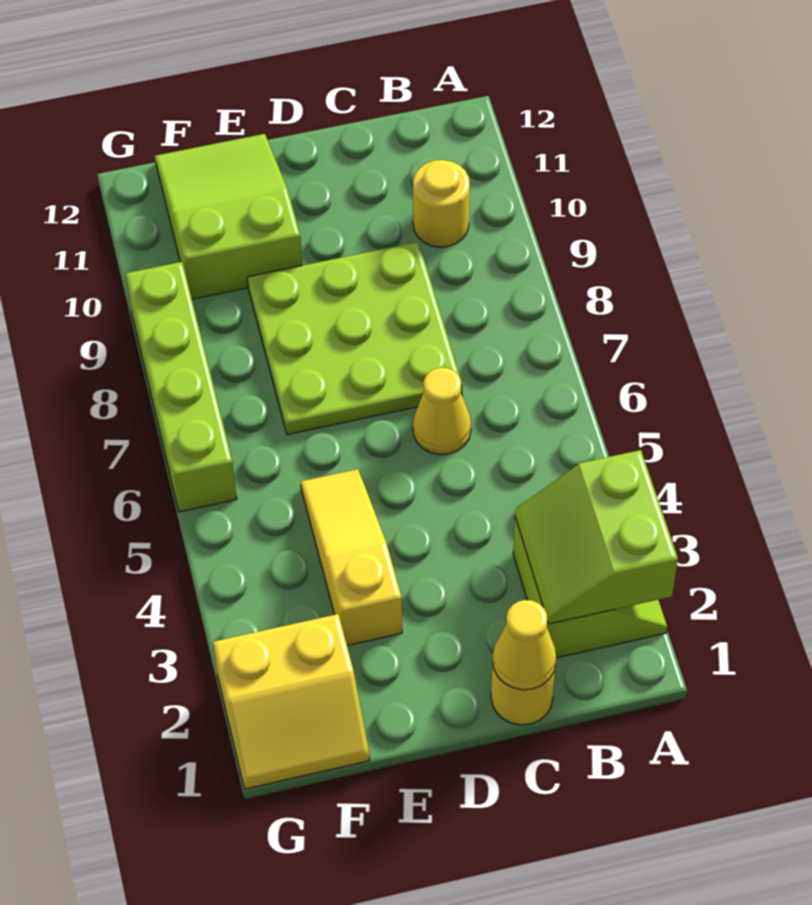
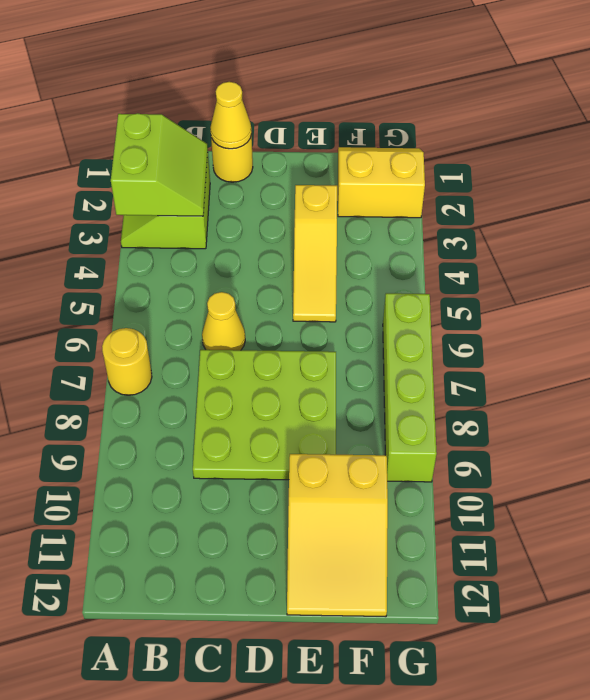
yellow round brick B10 level 1 -> yellow round brick A7 level 1
lime slope E10:F12 level 1 top 10 -> yellow slope E10:F12 level 1 top 10

